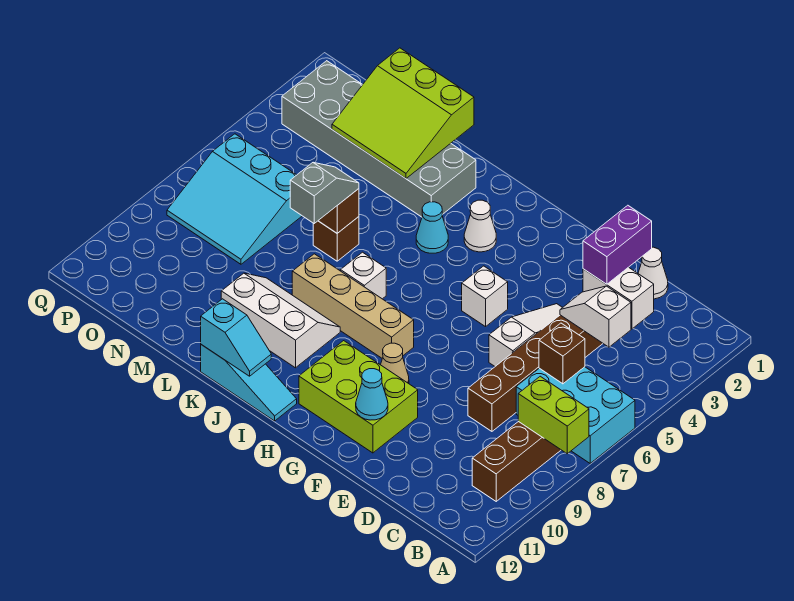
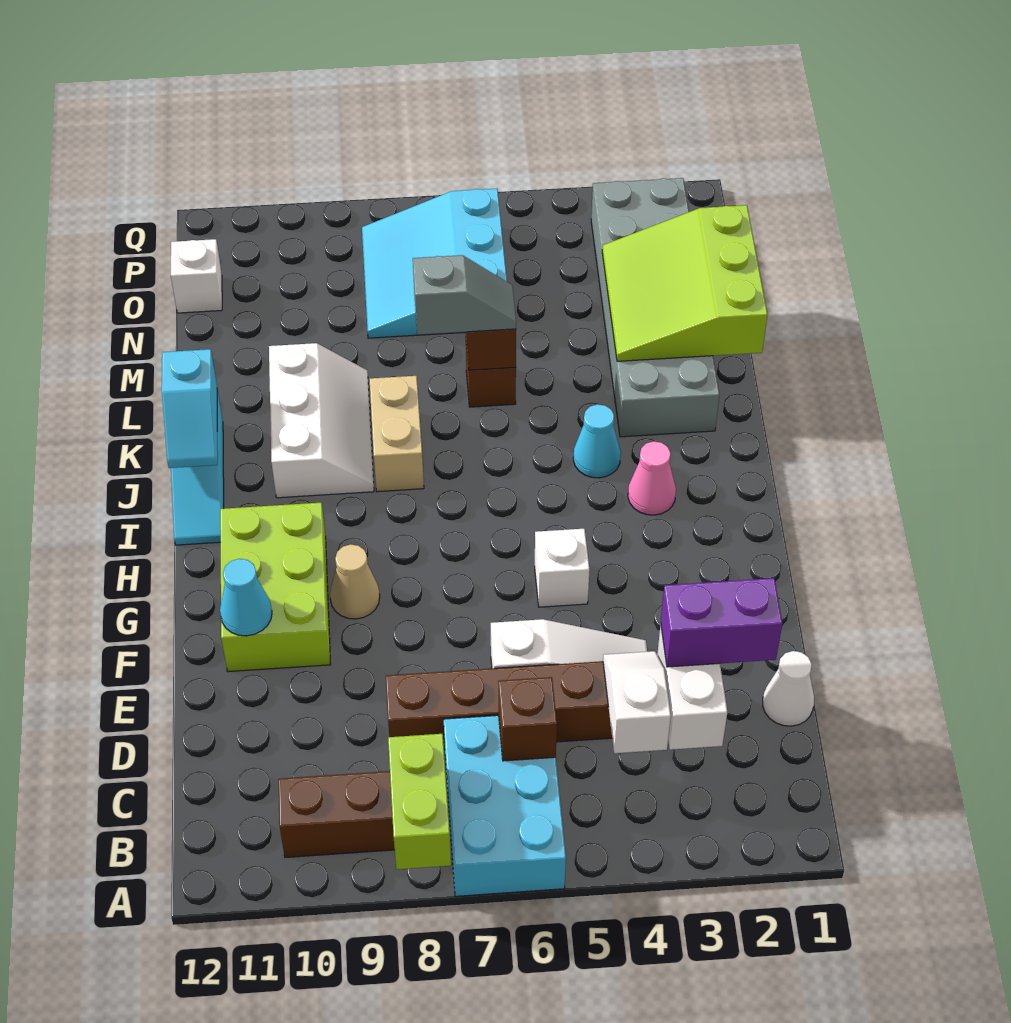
tan brick H8:K8 level 1 -> tan brick J8:K8 level 1
white cone I3 level 1 -> pink cone I3 level 1
white brick J7 level 1 -> white brick O12 level 1

